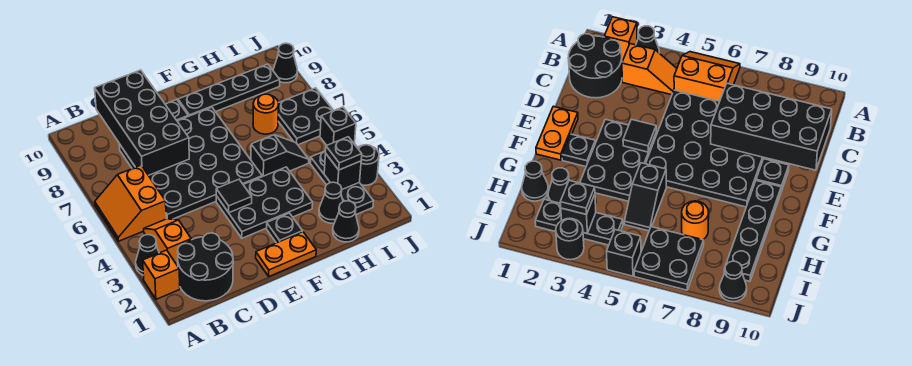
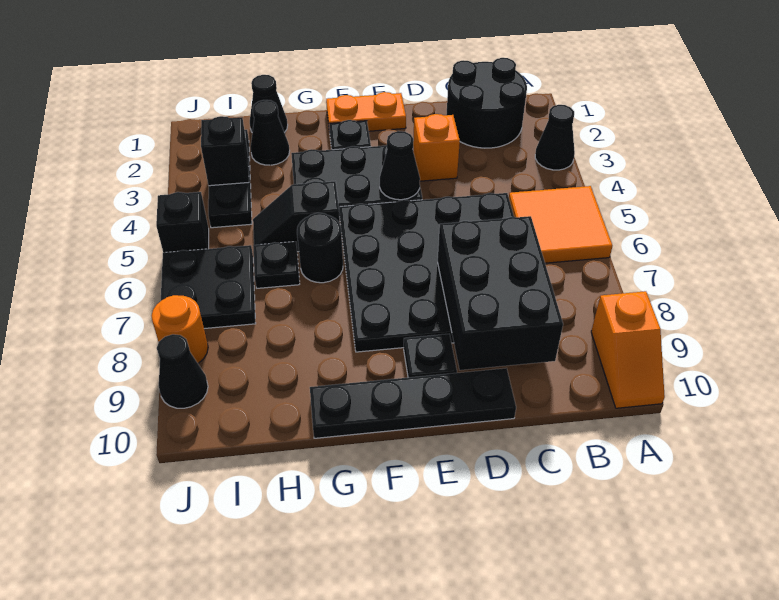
orange brick A2 level 1 -> orange brick D3 level 1
orange slope A5:B6 level 1 top B -> orange tile A5:B6 level 1
orange slope B3:B4 level 1 top 3 -> orange slope A9:A10 level 1 top 9
black brick C7:D10 level 2 -> black brick C7:D9 level 2
black tile E4 level 2 -> black cone E4 level 2
black plate F9:I9 level 1 -> black plate D10:G10 level 1
orange round brick H7 level 1 -> orange round brick J8 level 1
black plate I3 level 3 -> black plate H6 level 1
black round brick J3 level 1 -> black round brick G6 level 1

